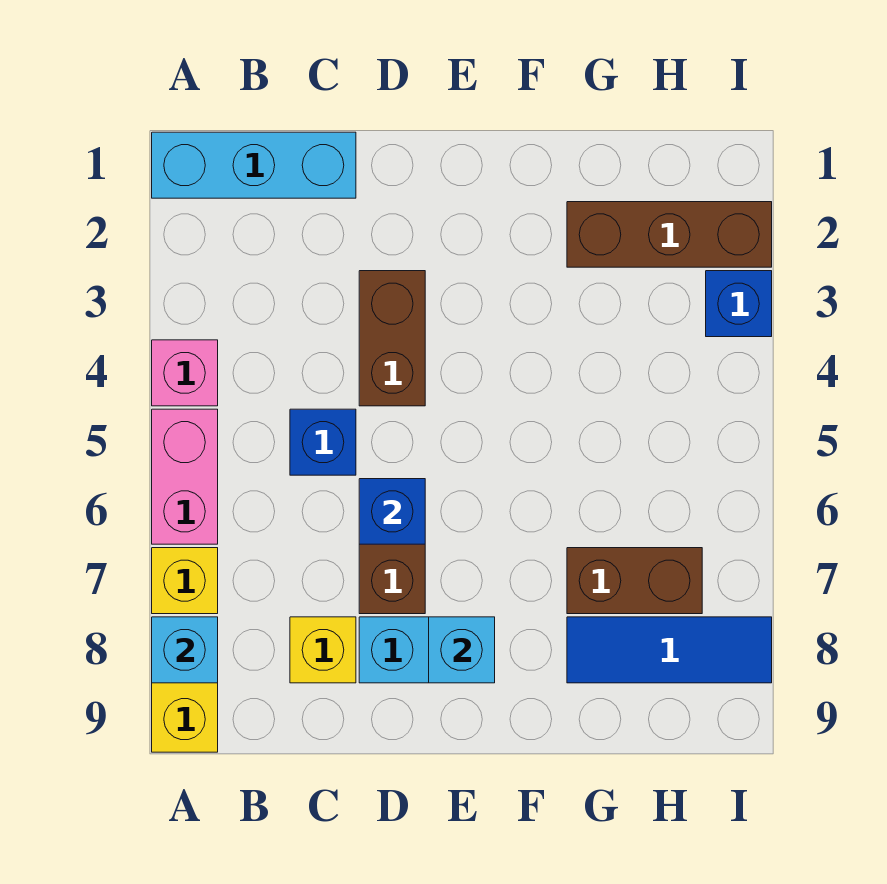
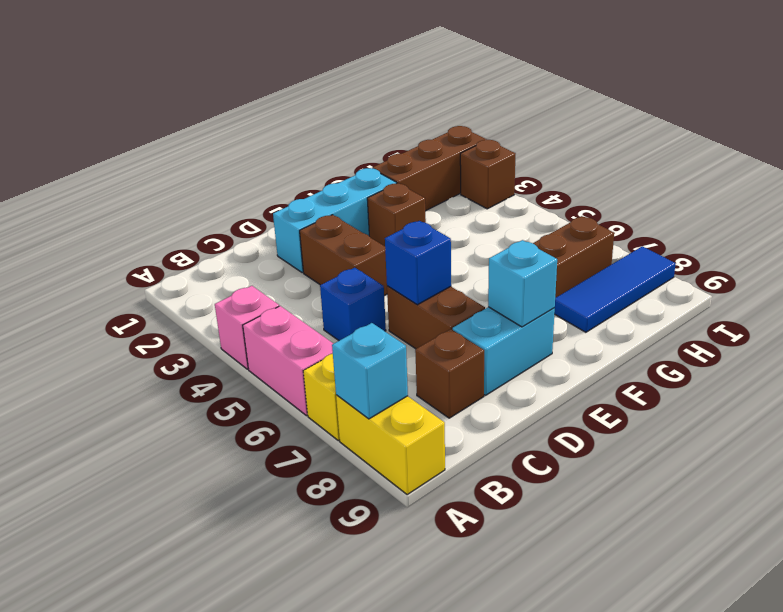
cyan brick A1:C1 level 1 -> cyan brick D2:F2 level 1
yellow brick C8 level 1 -> brown brick C8 level 1
none -> brown brick F3 level 1
blue brick I3 level 1 -> brown brick I3 level 1

